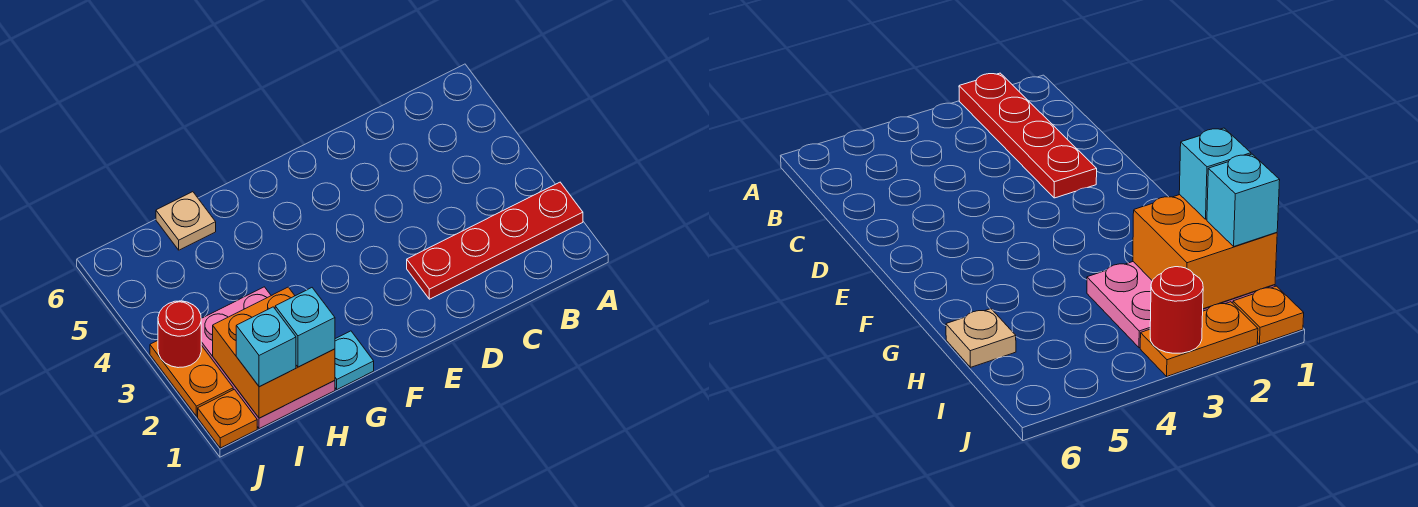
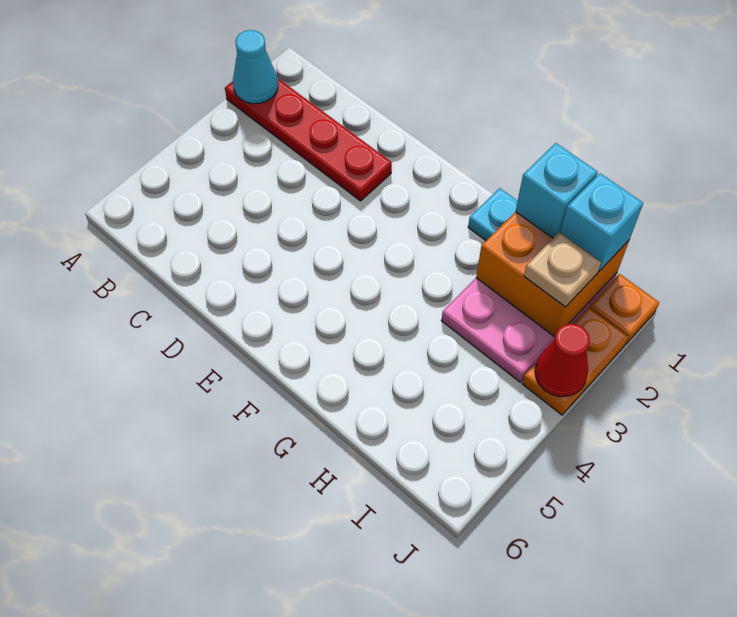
none -> cyan cone A2 level 2
tan plate H6 level 1 -> tan plate I2 level 3
red round brick J3 level 2 -> red cone J3 level 2

